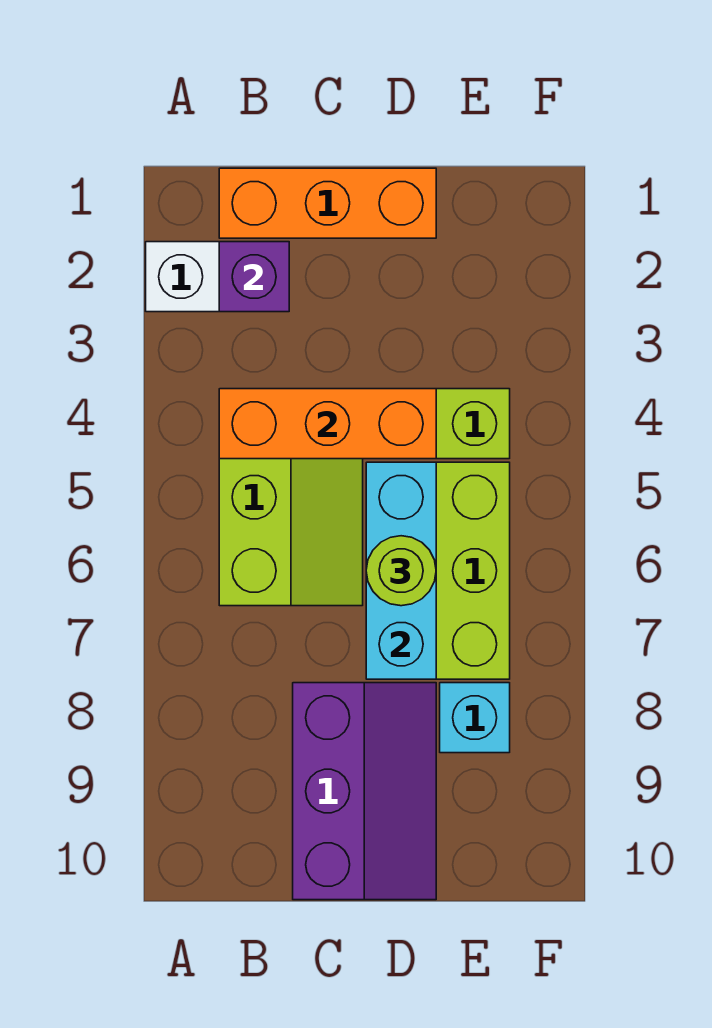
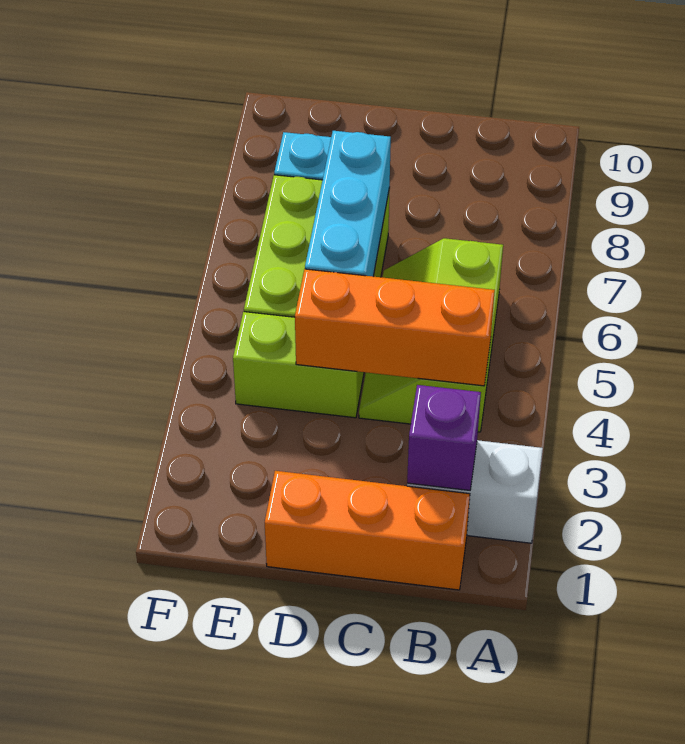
purple slope C8:D10 level 1 top C -> none
lime round brick D6 level 3 -> none

